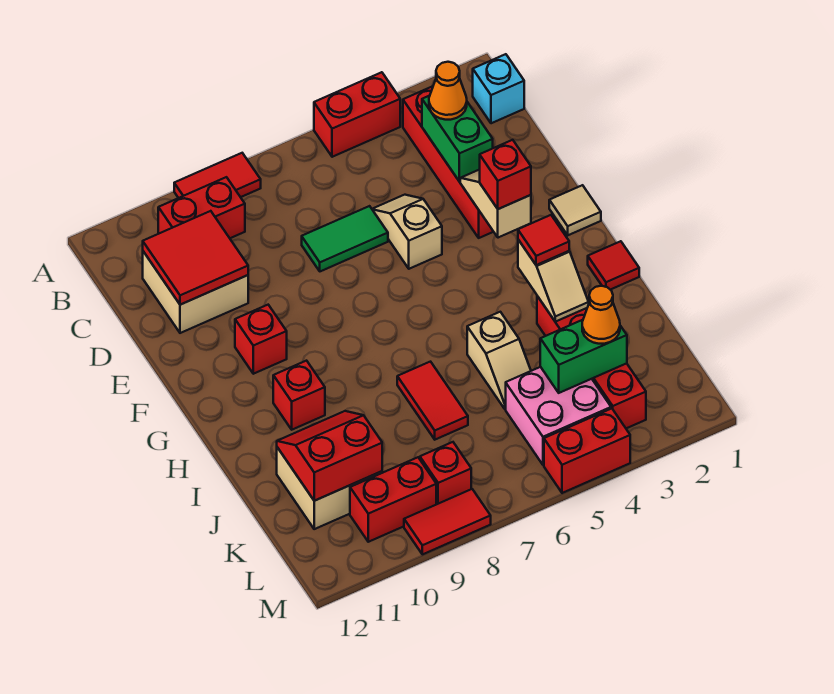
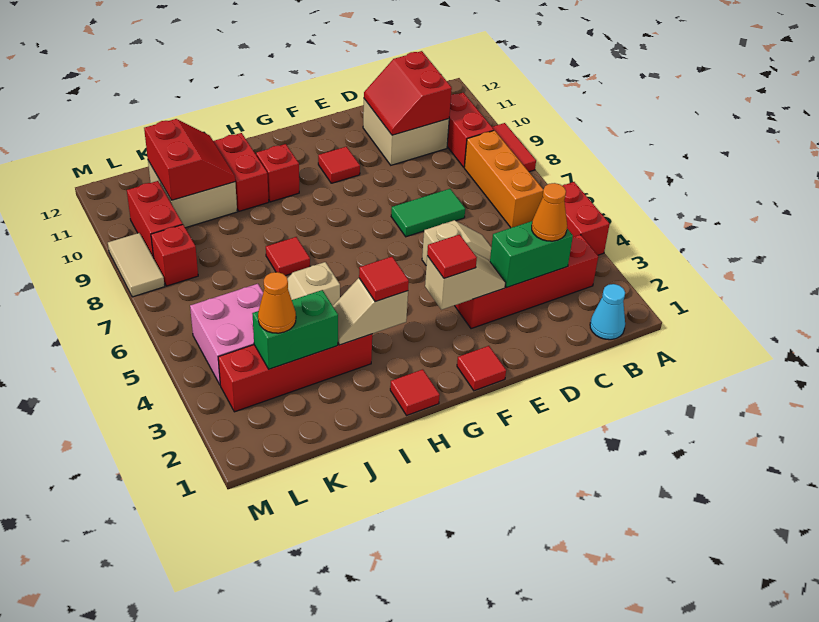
cyan brick B1 level 1 -> cyan cone B1 level 1
none -> orange brick B6:B8 level 1
red tile C10:D11 level 2 -> red slope C10:D11 level 2 top C
green tile D6:D7 level 1 -> green tile D7:E7 level 1
tan tile F1 level 1 -> red tile F1 level 1
red brick F3 level 3 -> red tile F3 level 3
red brick F10 level 1 -> red tile F10 level 1
red tile I7:J7 level 1 -> red tile I7 level 1
green brick K3:K4 level 2 -> green brick J3:K3 level 2
red brick M4:M5 level 1 -> red brick I10:I11 level 1
red tile M8:M9 level 1 -> tan tile M8:M9 level 1

